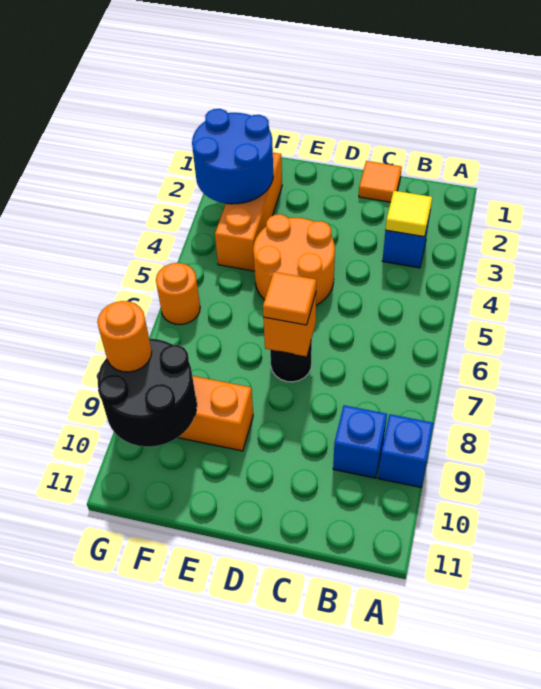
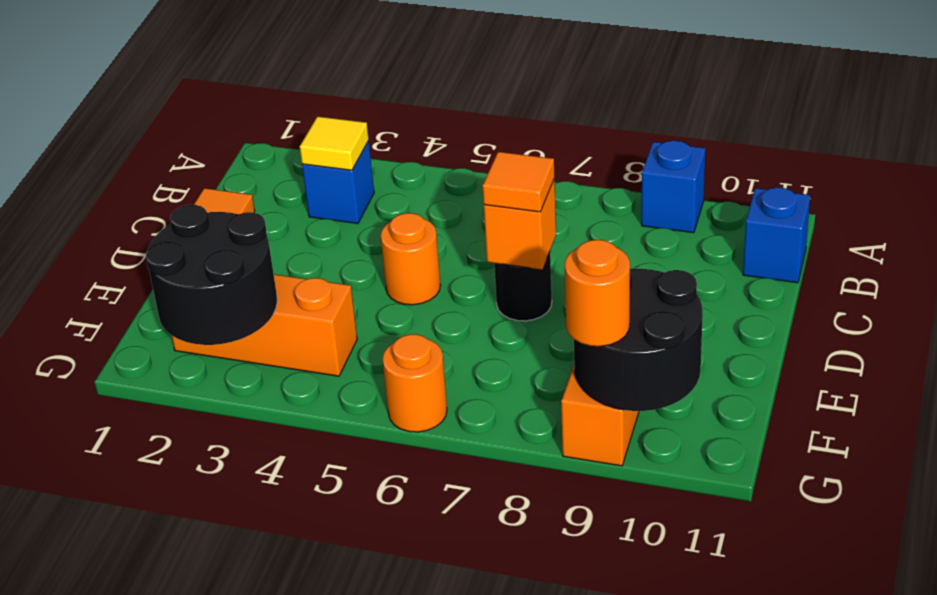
blue brick B9 level 1 -> blue brick B11 level 1
orange round brick D4:E5 level 1 -> orange round brick D5 level 1
blue round brick F2:G3 level 2 -> black round brick F2:G3 level 2

